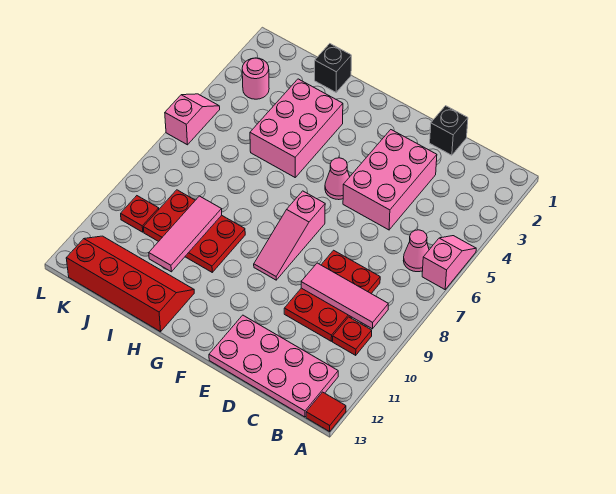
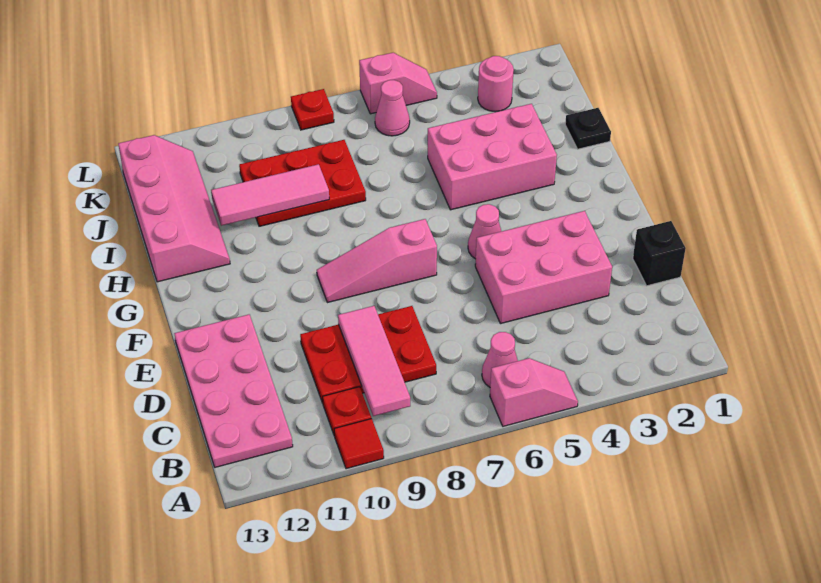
red tile A13 level 1 -> red tile A10 level 1
red plate H9:J10 level 1 -> red plate I8:J10 level 1
red slope H12:K13 level 1 top 13 -> pink slope H12:K13 level 1 top 13
black brick I1 level 1 -> black plate I1 level 1
none -> pink cone K6 level 1
red plate K10 level 1 -> red plate L8 level 1

